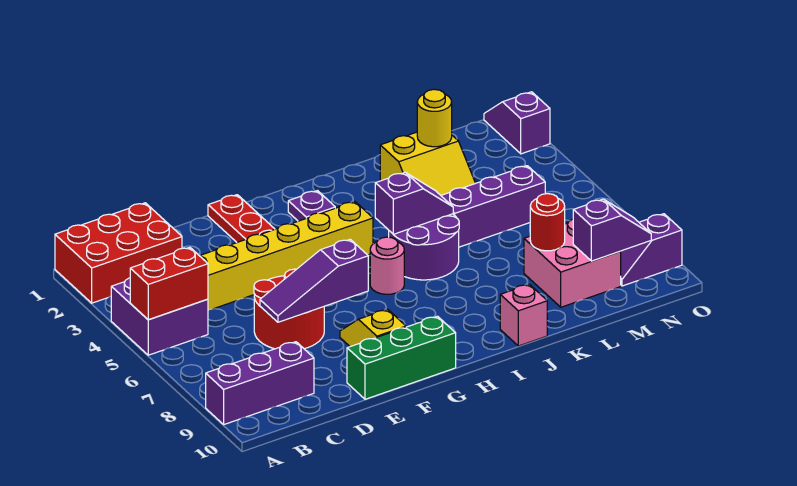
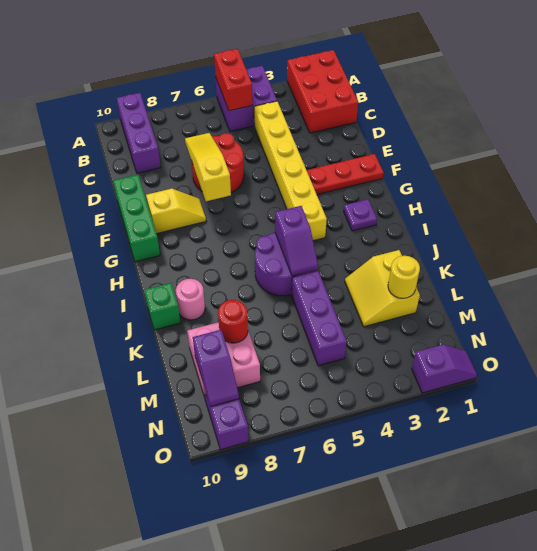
purple slope D7:F7 level 2 top F -> yellow slope D7:F7 level 2 top F
pink round brick H6 level 1 -> pink round brick J9 level 1
pink brick J10 level 1 -> green brick J10 level 1

